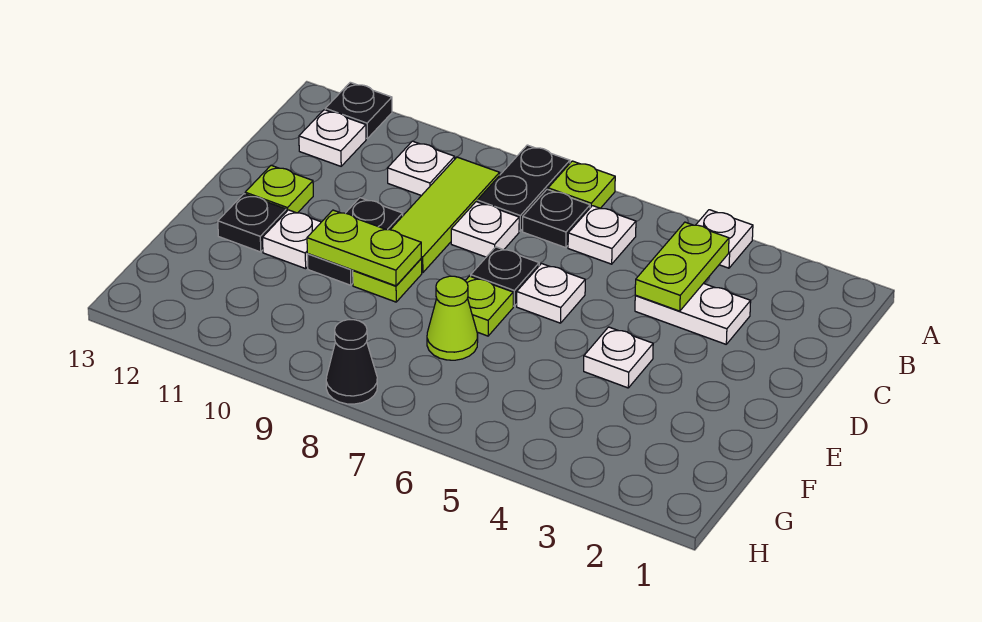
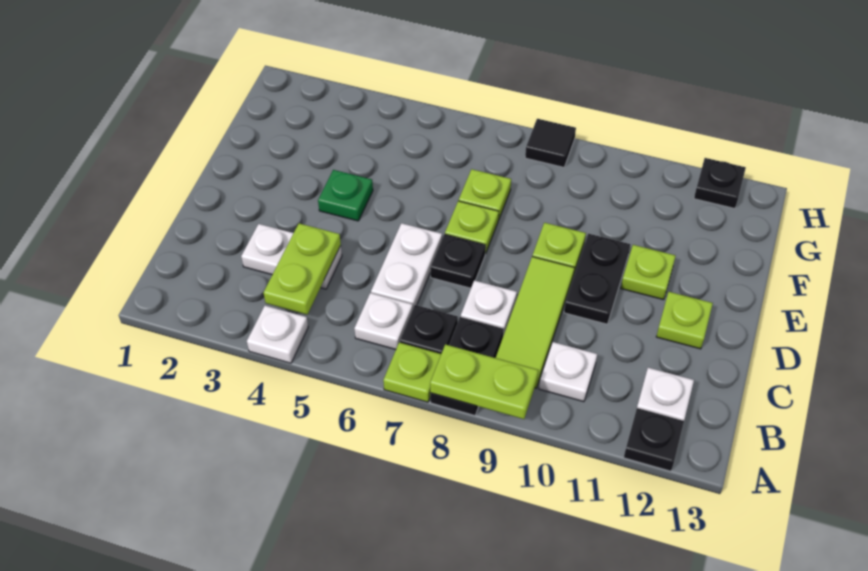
white plate D6 level 1 -> white plate C6:D6 level 1
white plate E4 level 1 -> green plate E4 level 1
lime plate E9:E10 level 2 -> lime plate A8:A9 level 2
white plate E11 level 1 -> lime plate E11 level 1
black plate E12 level 1 -> black plate H12 level 1
lime cone F7 level 1 -> lime plate F7 level 1
black cone H8 level 1 -> black tile H8 level 1

